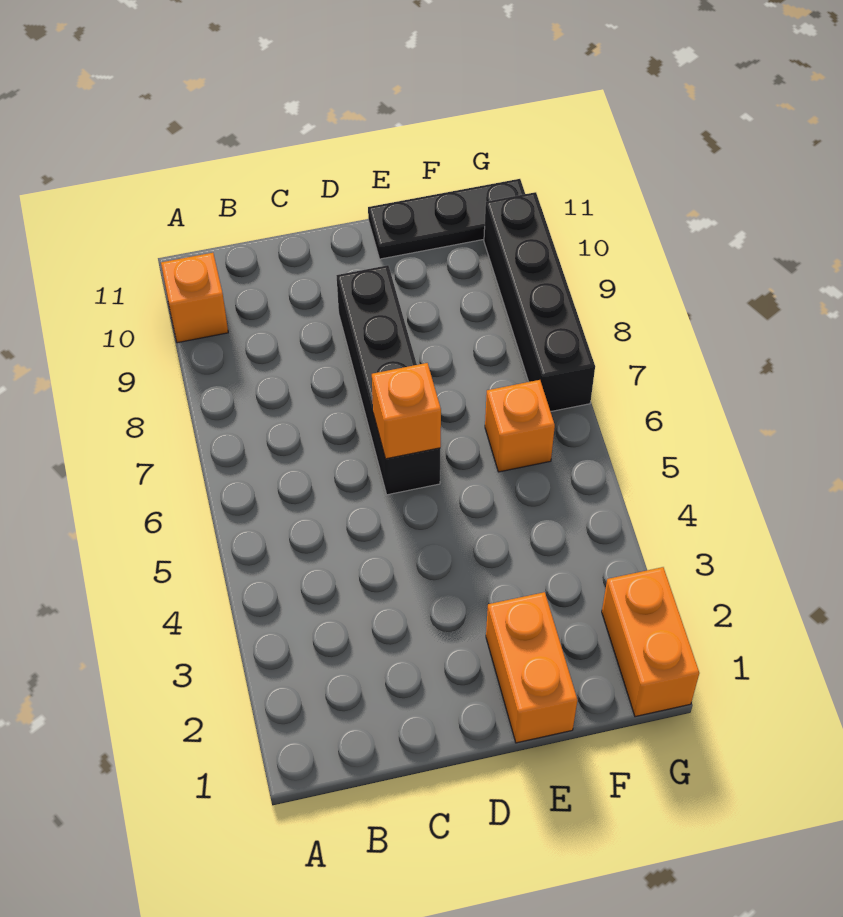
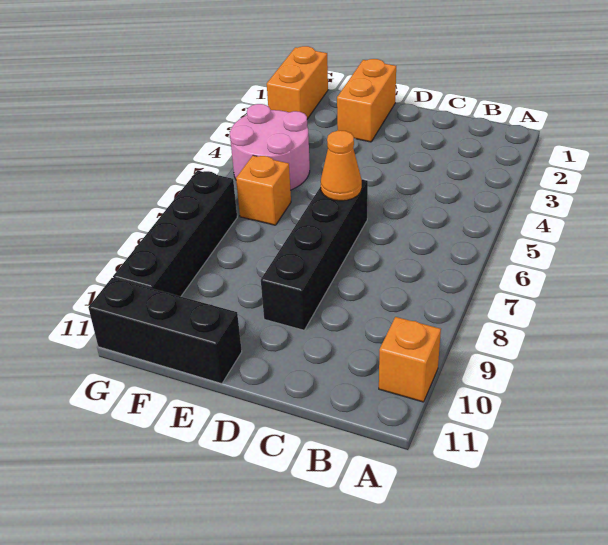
orange brick D6 level 2 -> orange cone D6 level 2
black plate E11:G11 level 1 -> black brick E11:G11 level 1
none -> pink round brick F4:G5 level 1

